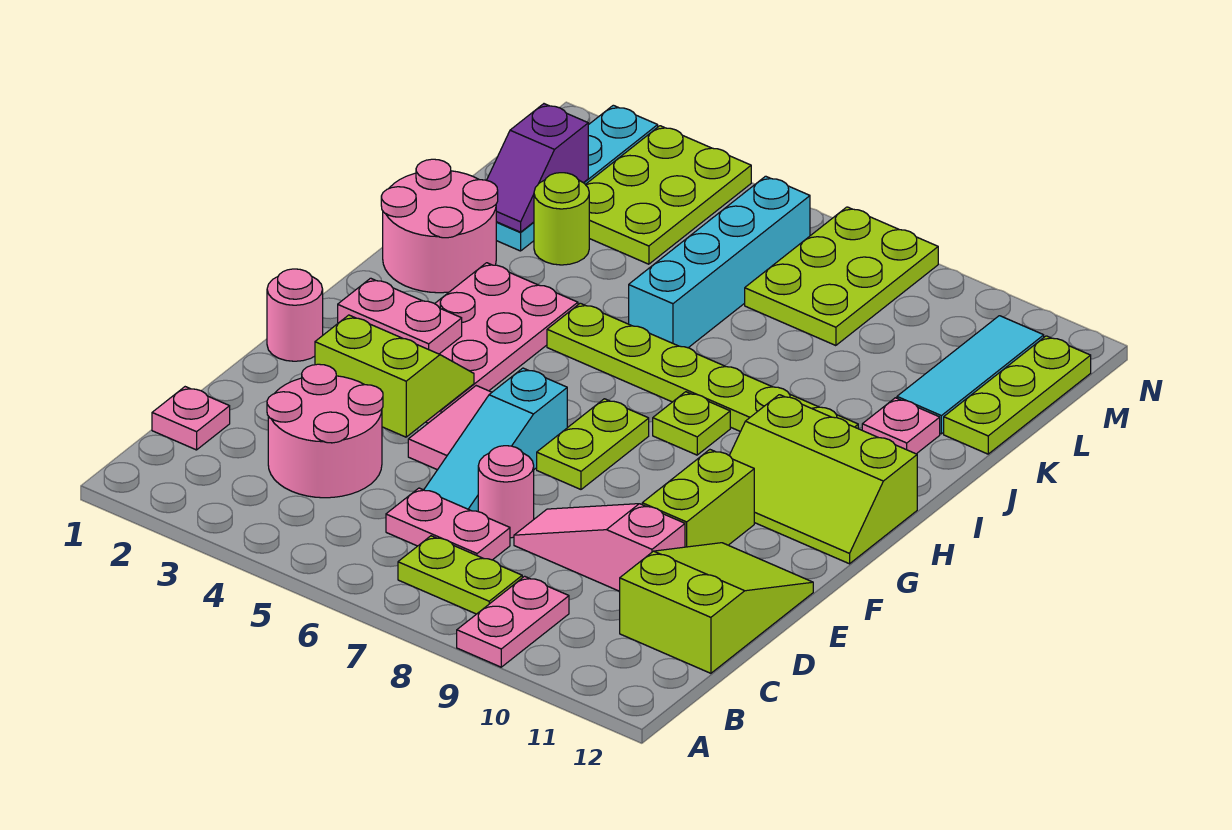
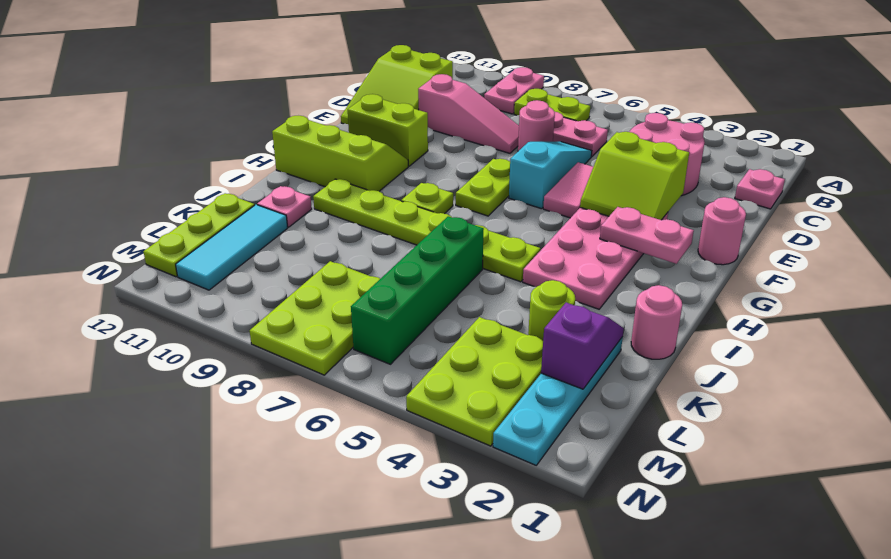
lime brick E10:F10 level 1 -> lime brick F10:F11 level 1
pink round brick I1:J2 level 1 -> pink round brick J1 level 1
cyan brick J6:M6 level 1 -> green brick J6:M6 level 1

